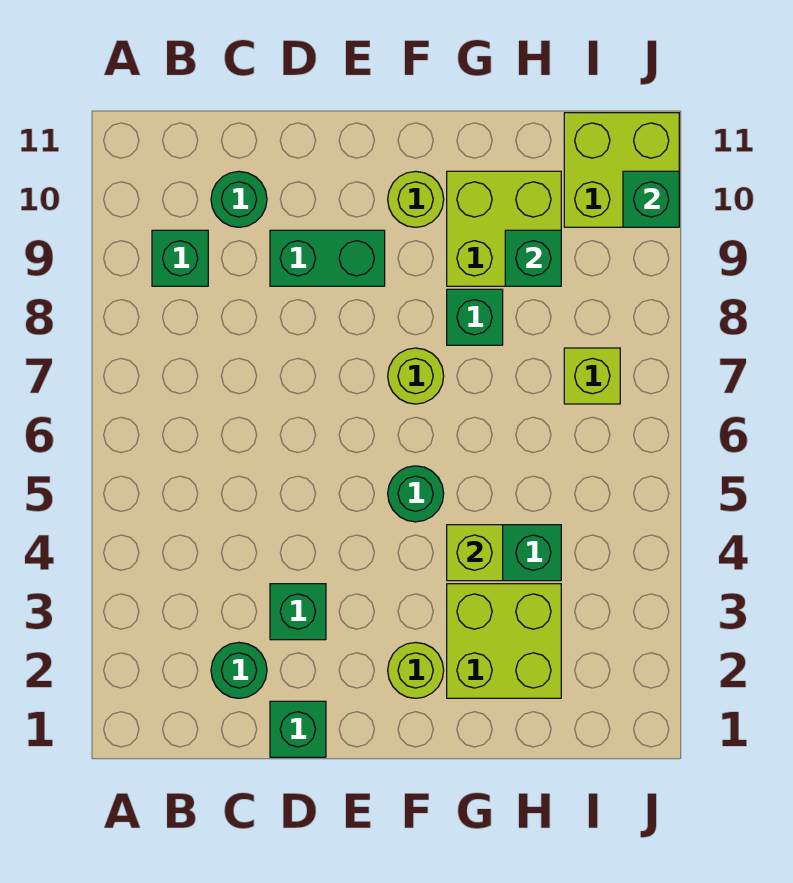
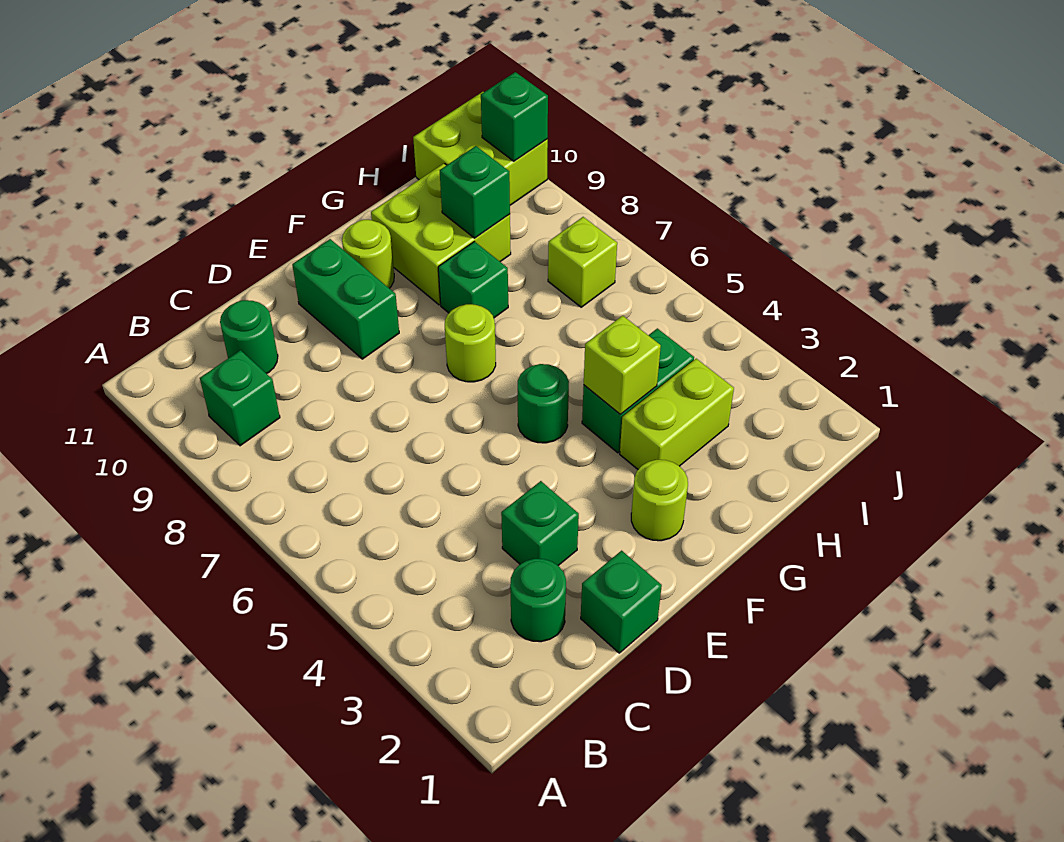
green brick D9:E9 level 1 -> green brick E9:E10 level 1
lime brick G2:H3 level 1 -> lime brick G3:H3 level 1

